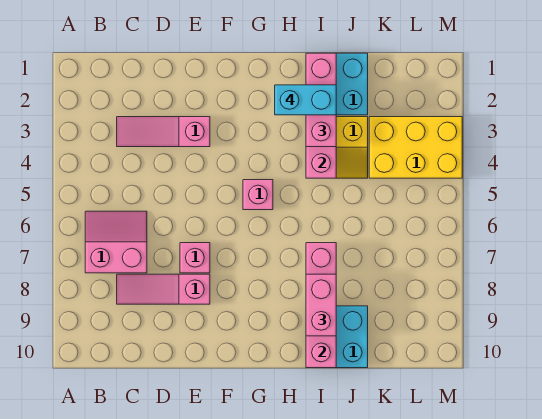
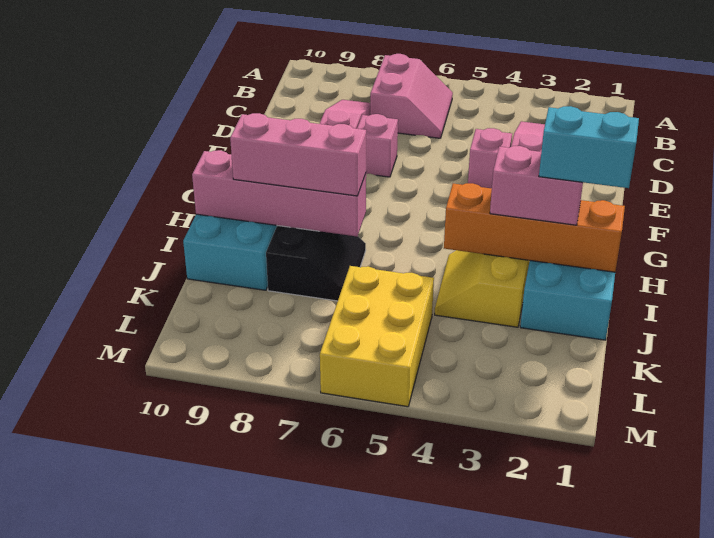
pink brick G5 level 1 -> pink brick E4 level 1
cyan brick H2:I2 level 4 -> cyan brick I1:I2 level 4
pink brick I1:I4 level 2 -> orange brick I1:I4 level 2
none -> black slope I7:J8 level 1 top 8
pink brick I8:I9 level 3 -> pink brick I7:I9 level 3
yellow brick K3:M4 level 1 -> yellow brick K5:M6 level 1

